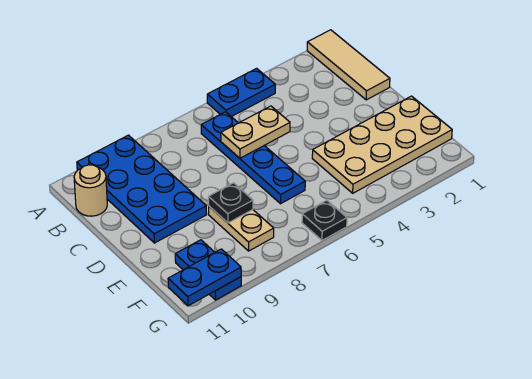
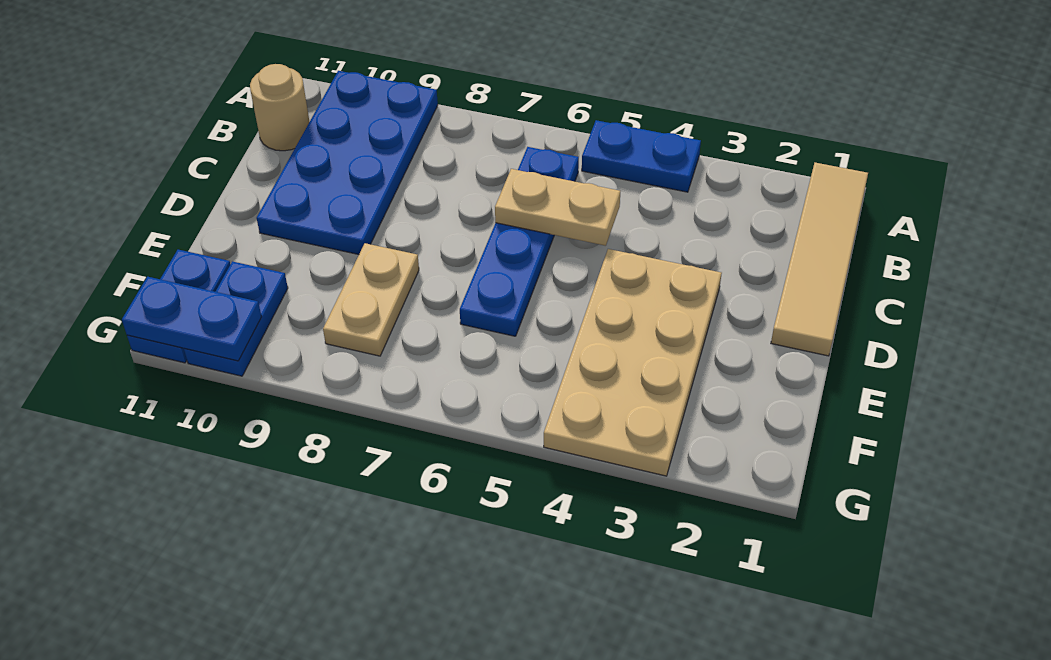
tan tile A1:C1 level 1 -> tan tile A1:D1 level 1
tan plate E1:F4 level 1 -> tan plate D3:G4 level 1
black plate E8 level 2 -> none
none -> blue plate F11:G11 level 1
black plate G6 level 1 -> none

